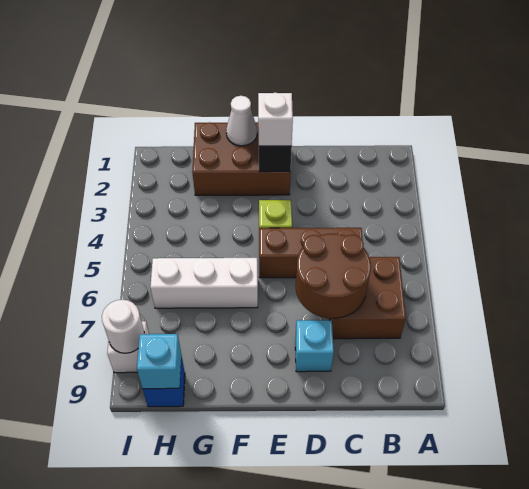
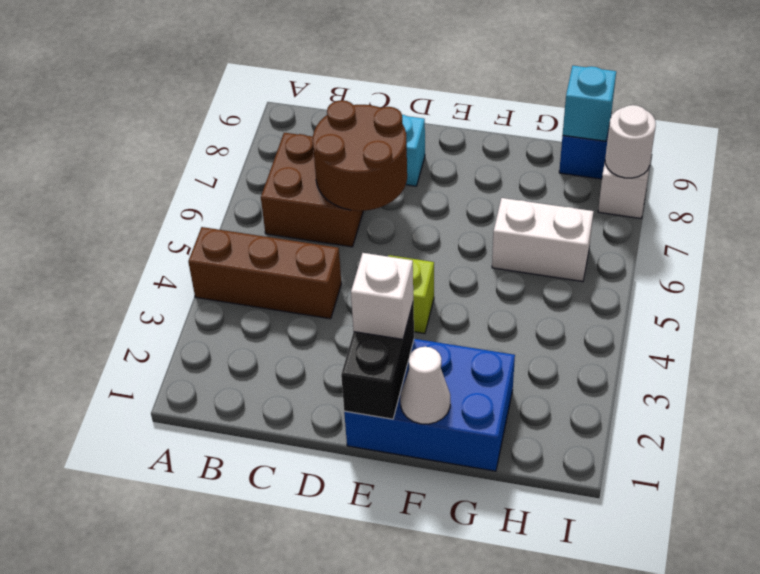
brown brick C5:E5 level 1 -> brown brick A4:C4 level 1
brown brick E1:G2 level 1 -> blue brick E1:G2 level 1
white brick F6:H6 level 1 -> white brick G6:H6 level 1

